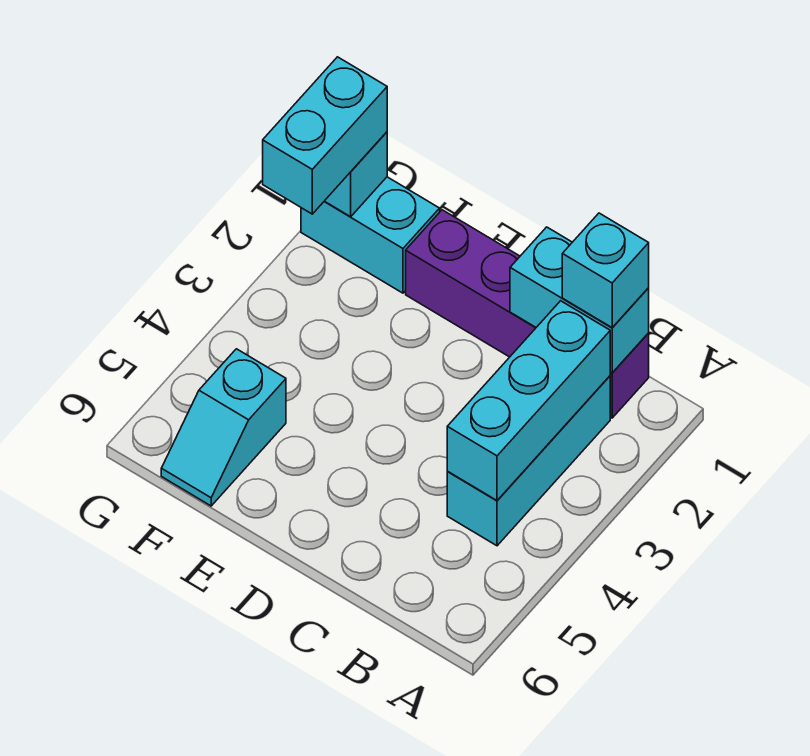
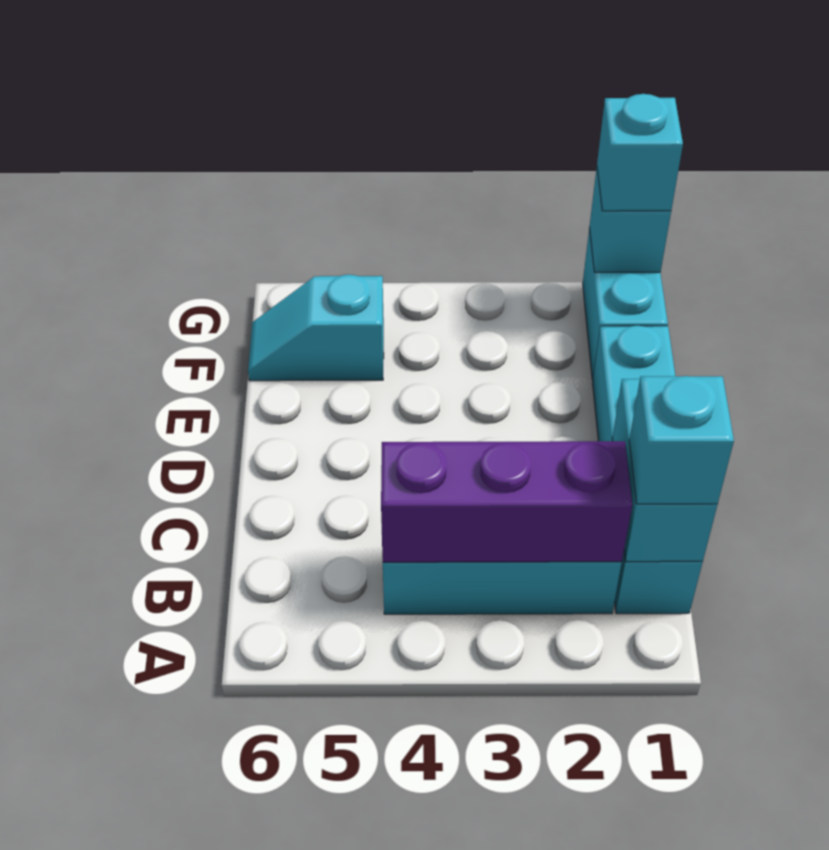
purple brick B1:E1 level 1 -> cyan brick B1:E1 level 1
cyan brick B2:B4 level 2 -> purple brick B2:B4 level 2
cyan brick G1:G2 level 3 -> cyan brick G1 level 3

